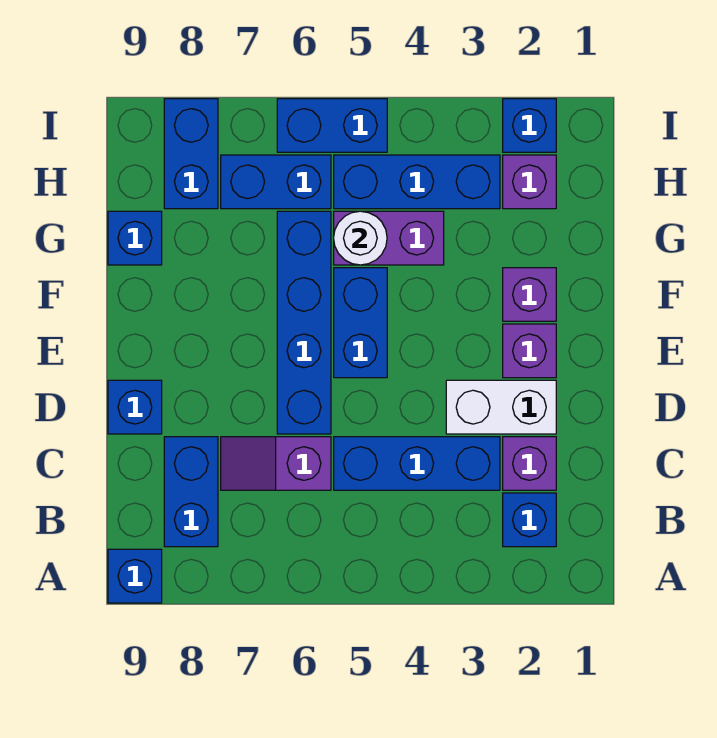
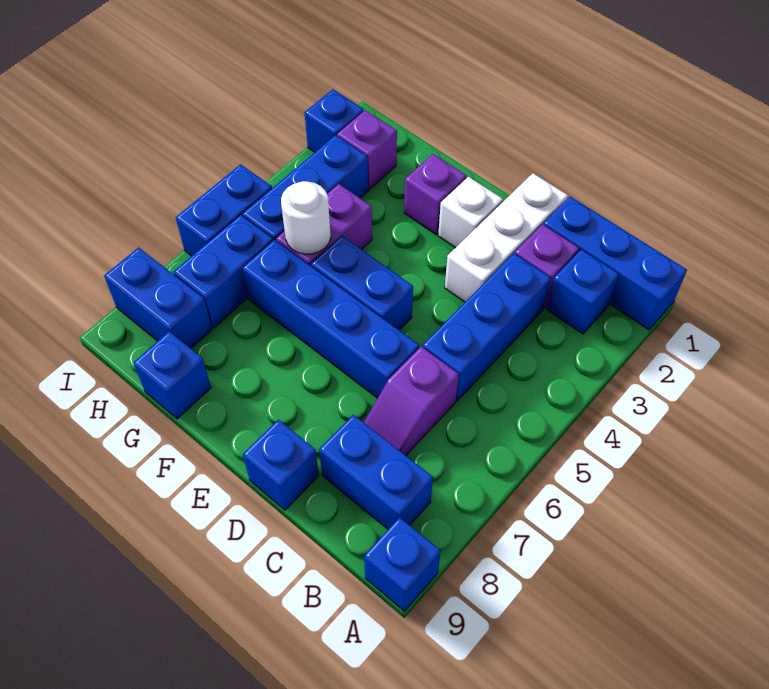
none -> blue brick A1:C1 level 1
white brick D2:D3 level 1 -> white brick D1:D3 level 1
purple brick E2 level 1 -> white brick E2 level 1

